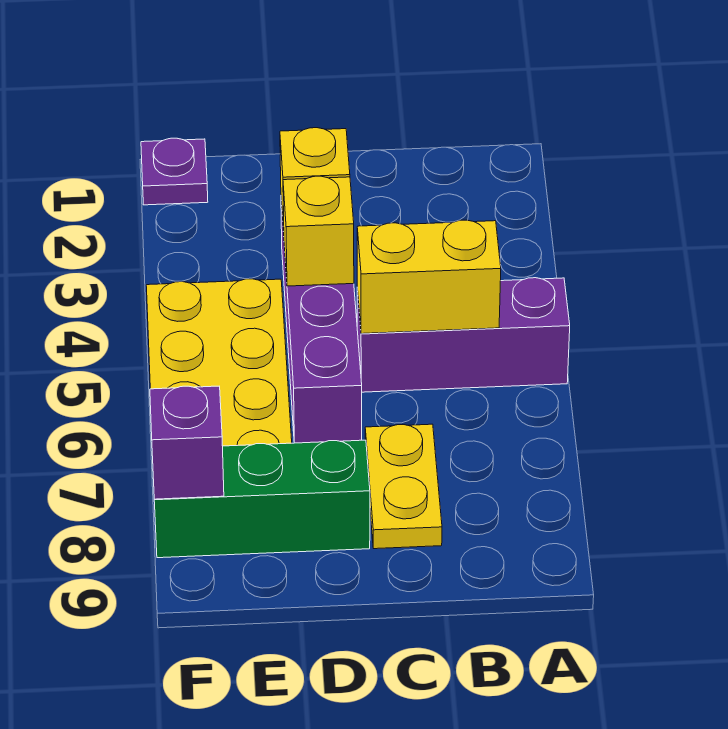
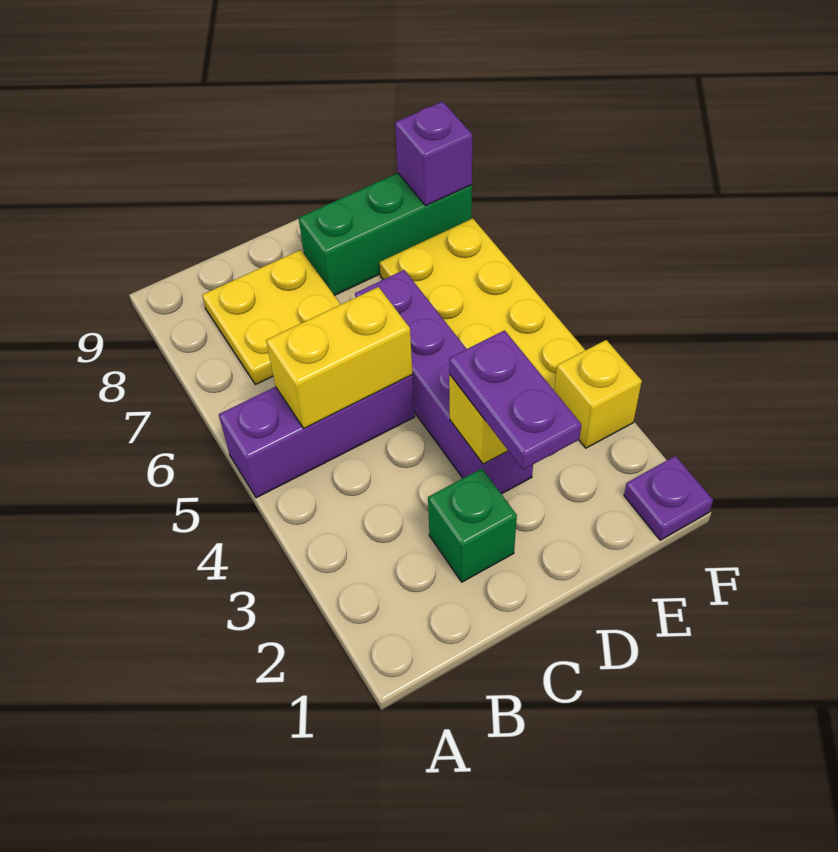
none -> green brick C2 level 1
yellow plate C7:C8 level 1 -> yellow plate B7:C8 level 1
none -> purple plate D2:D3 level 3
yellow brick D4 level 2 -> yellow brick F3 level 1

